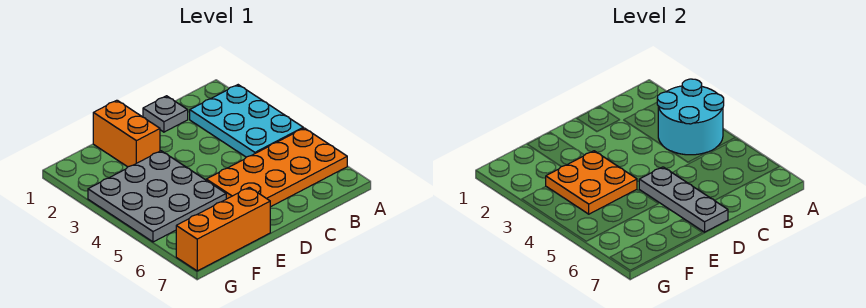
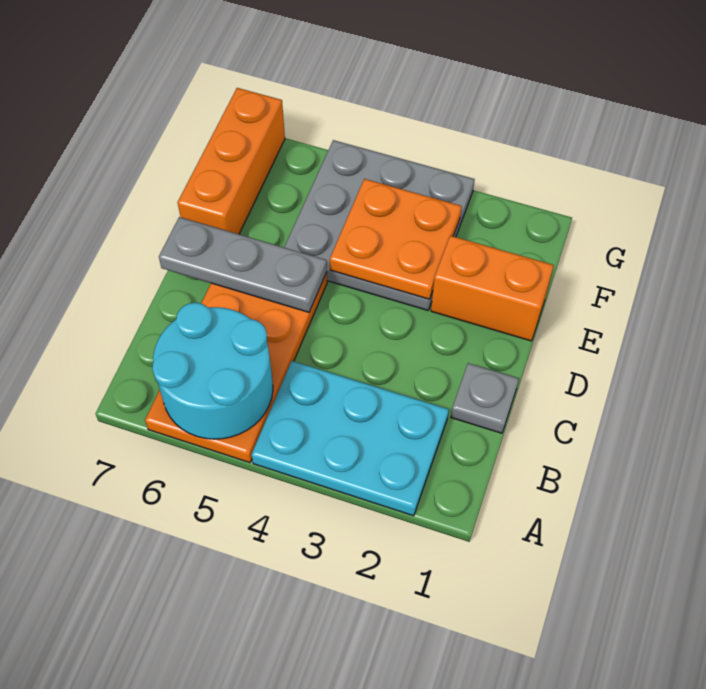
cyan round brick A3:B4 level 2 -> cyan round brick A5:B6 level 2

